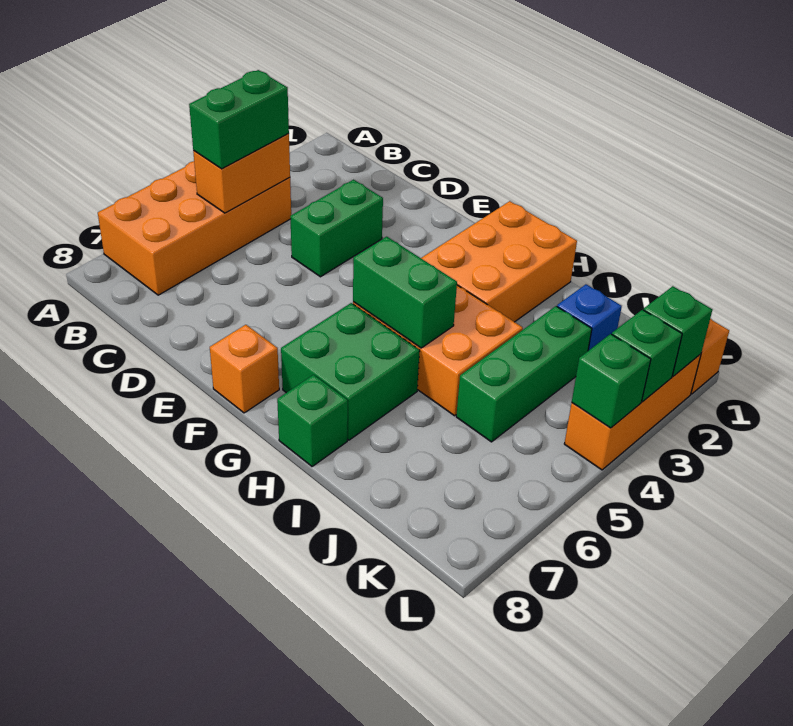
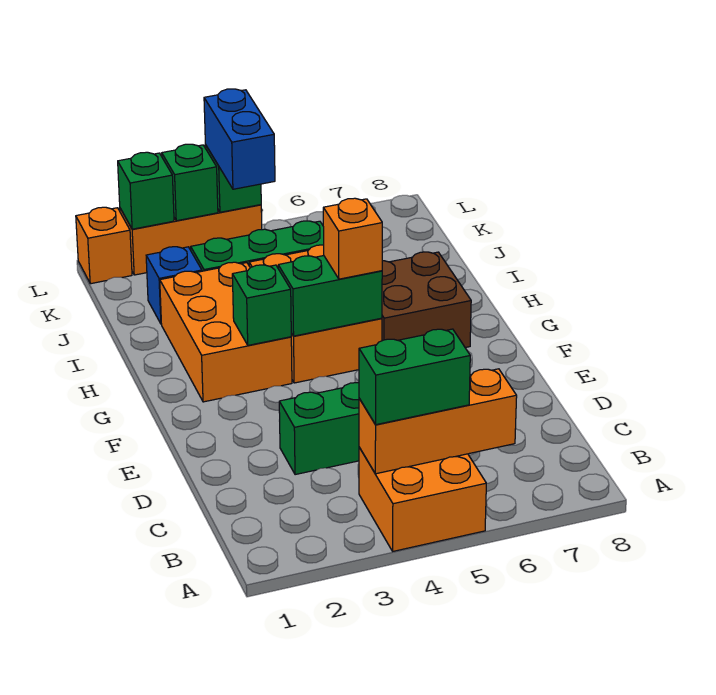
orange brick A4:B7 level 1 -> orange brick A4:B5 level 1
orange brick B4:B5 level 2 -> orange brick B4:B6 level 2
orange brick F8 level 1 -> orange brick G5 level 3
orange brick G1:H3 level 1 -> orange brick G2:I3 level 1
green brick G5:H5 level 2 -> green brick G4:G5 level 2
green brick G6:H7 level 1 -> brown brick G6:H7 level 1
green brick H8 level 1 -> green brick G3 level 2
none -> blue brick K4:L4 level 3

